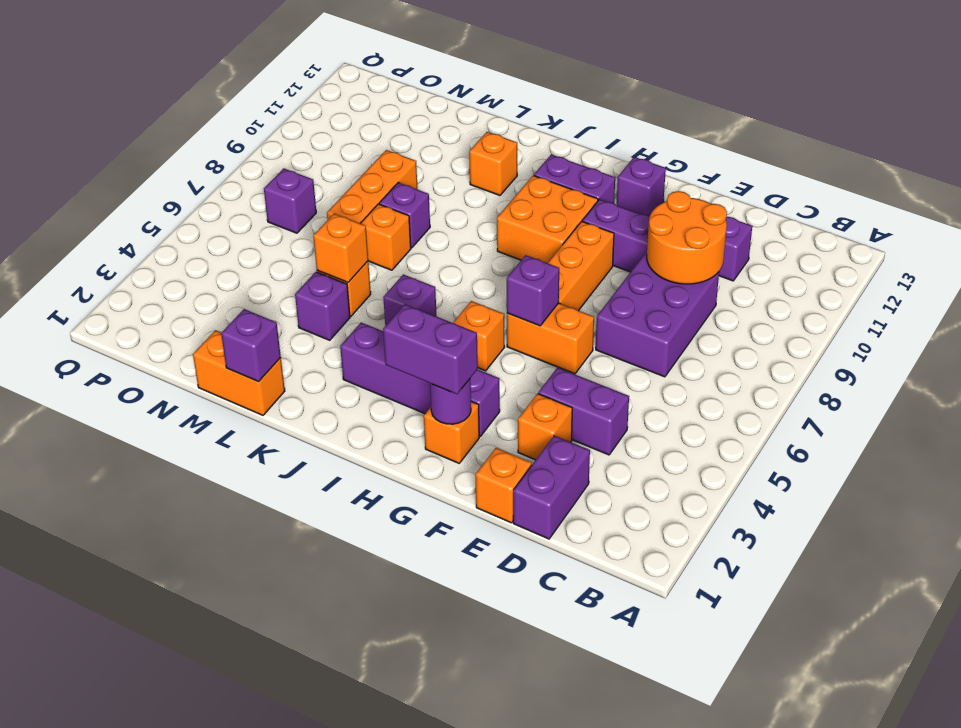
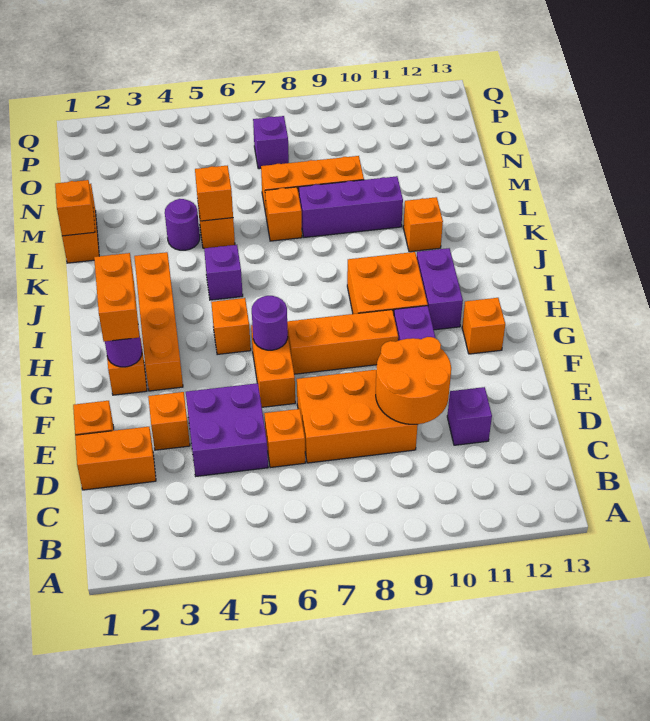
purple brick D1:D2 level 1 -> orange brick D1:D2 level 1
purple brick D4:E4 level 1 -> purple brick D4:E5 level 1
none -> orange brick D6 level 1
purple brick D7:E9 level 1 -> orange brick D7:E9 level 1
purple brick G2:H2 level 3 -> orange brick G2:H2 level 3
purple brick G3:J3 level 1 -> orange brick G3:J3 level 1
purple brick G6 level 2 -> purple round brick G6 level 2
purple brick G12 level 1 -> orange brick G12 level 1
purple brick L1 level 2 -> orange brick L1 level 2
purple brick L4 level 1 -> purple round brick L4 level 1
purple brick L8 level 1 -> purple brick L8:L10 level 1

